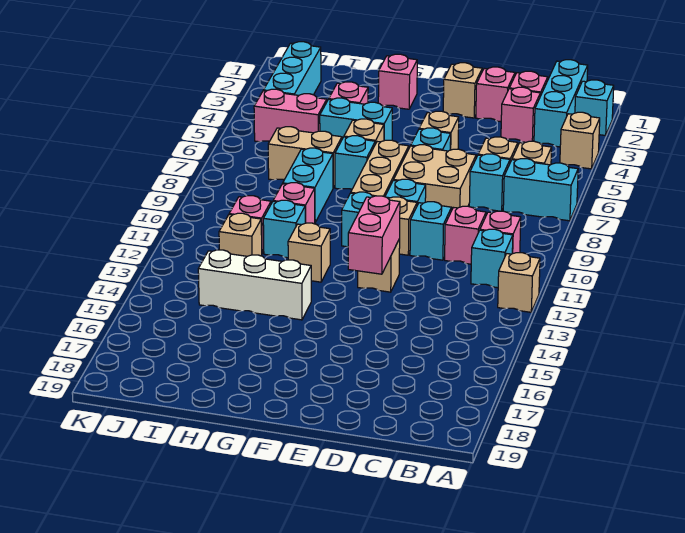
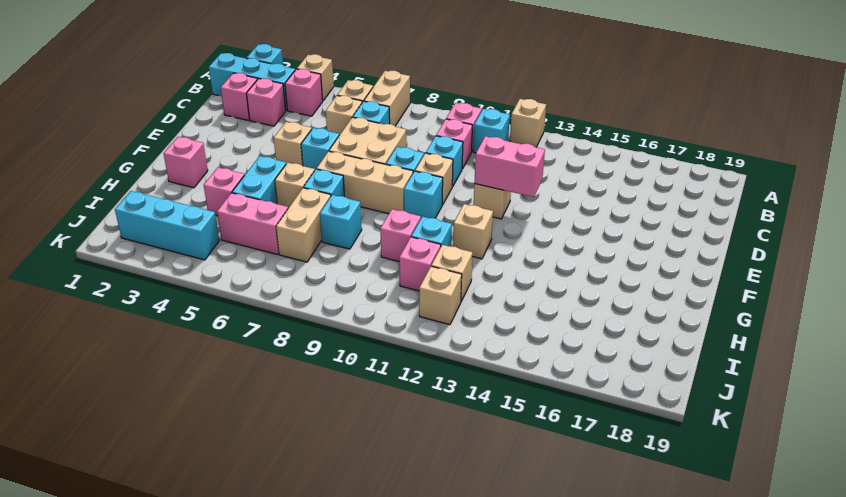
cyan brick A7:B7 level 1 -> tan brick A7:B7 level 1
pink brick D2 level 1 -> pink brick B4 level 1
tan brick E2 level 1 -> tan brick J12 level 1
white brick G14:I14 level 1 -> none
cyan brick H8:H9 level 1 -> cyan brick H8 level 1
pink brick I5:J5 level 1 -> pink brick I5:I6 level 1

